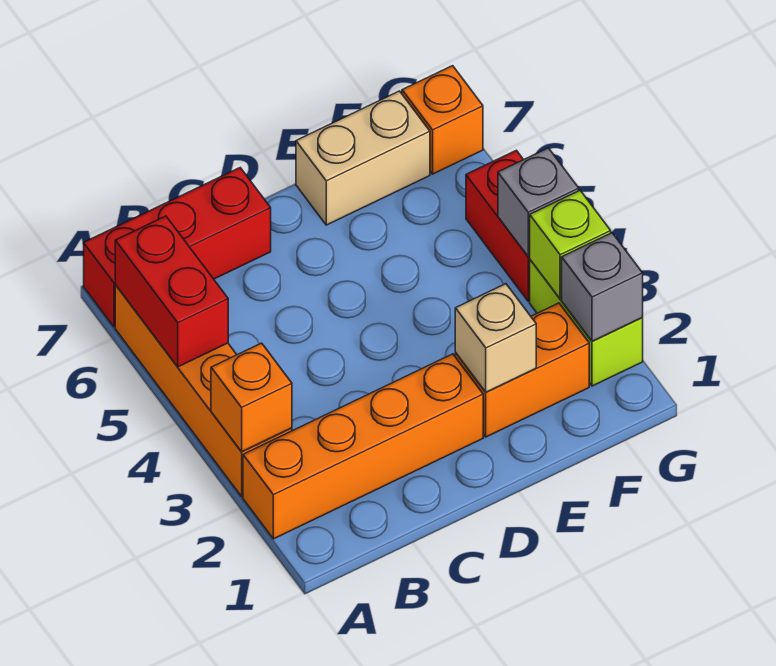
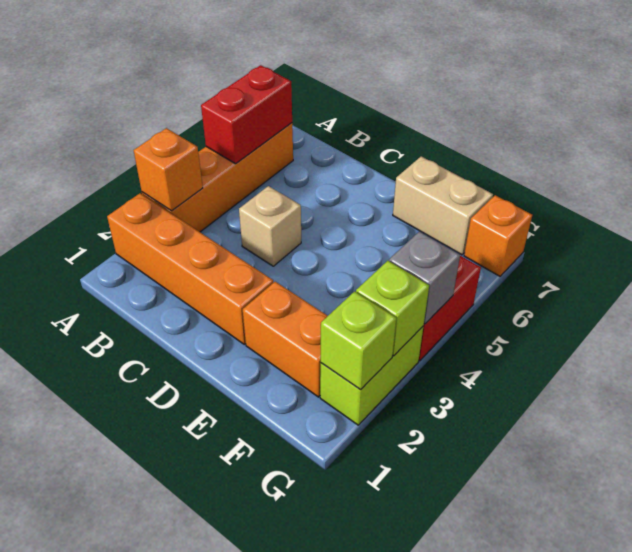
red brick A7:C7 level 1 -> none
tan brick E2 level 2 -> tan brick C4 level 1
grey brick G2 level 2 -> lime brick G2 level 2

